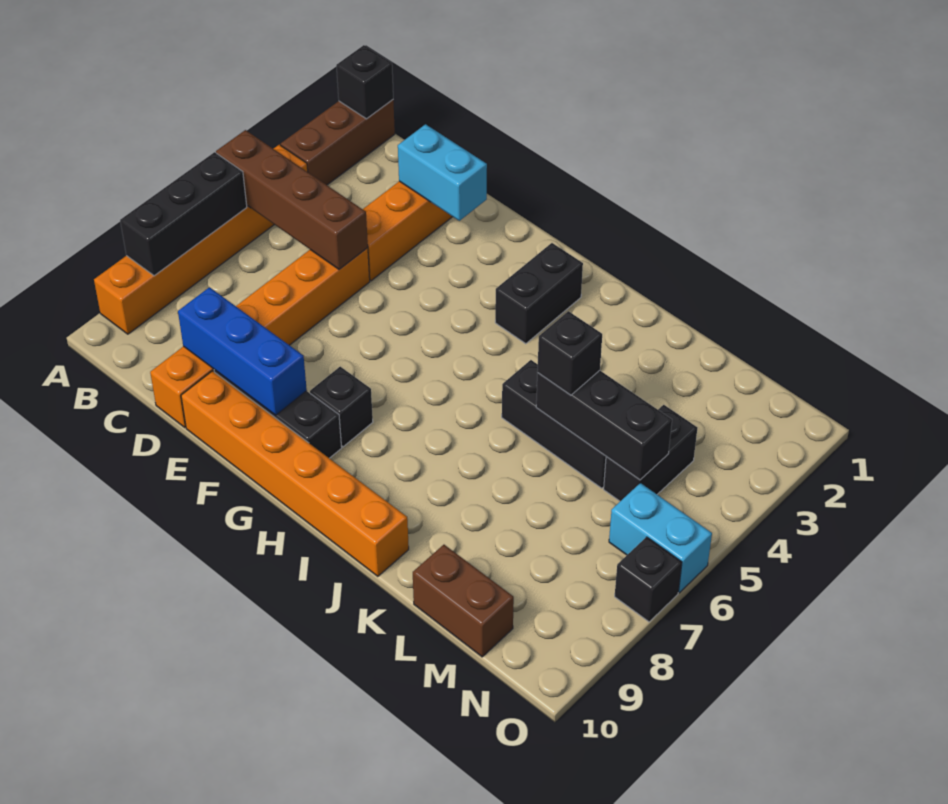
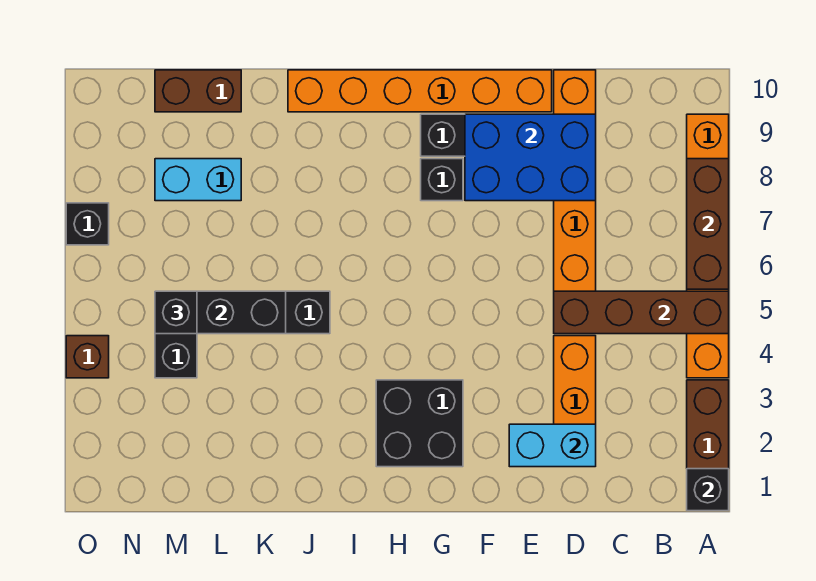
black brick A6:A8 level 2 -> brown brick A6:A8 level 2
blue brick D9:F9 level 2 -> blue brick D8:F9 level 2
black brick H2:H3 level 1 -> black brick G2:H3 level 1
black brick K5 level 3 -> black brick M5 level 3
cyan brick N6:O6 level 1 -> cyan brick L8:M8 level 1
none -> brown brick O4 level 1

